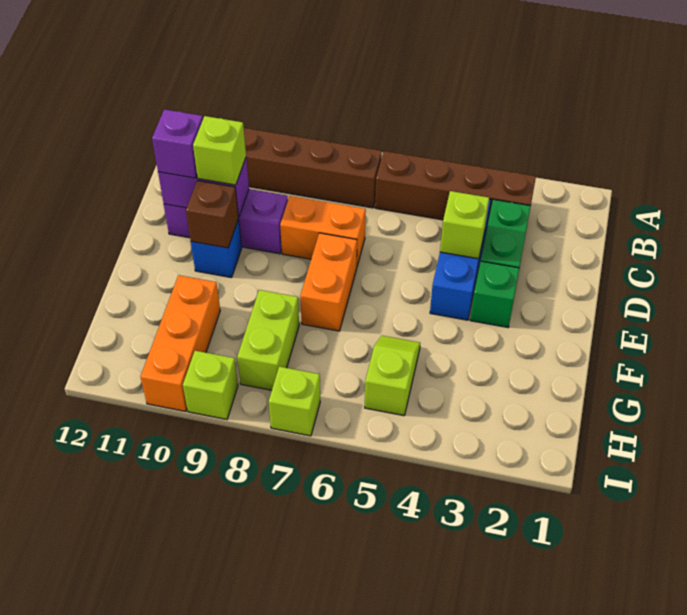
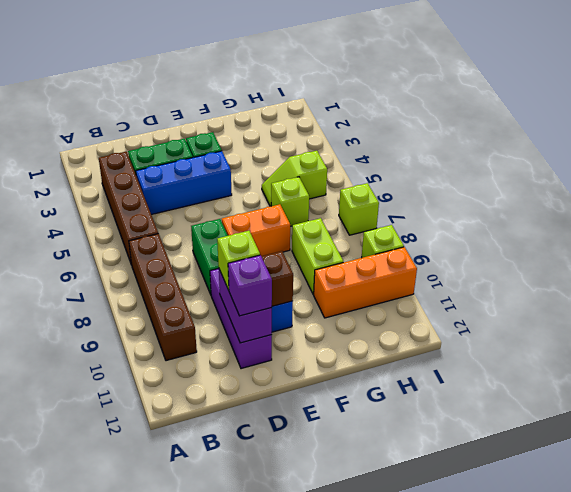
lime brick D4 level 2 -> lime brick G6 level 1
orange brick D7:D8 level 1 -> green brick D7:D8 level 1
lime brick G8:H8 level 1 -> lime brick G8:G9 level 1

